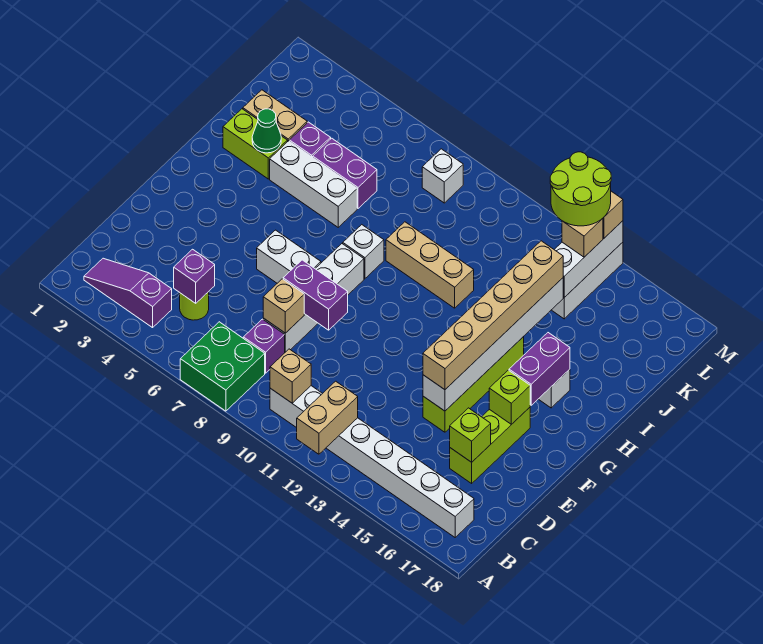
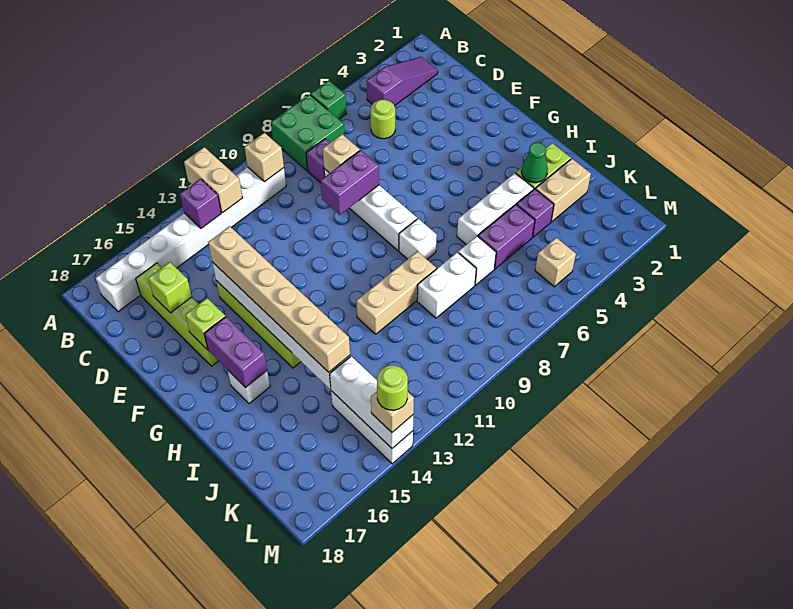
none -> green brick A6 level 1
purple brick C5 level 2 -> purple brick B13 level 2
lime brick D16:F16 level 1 -> lime brick C16:F16 level 1
white brick F6:F7 level 1 -> white brick J8:J9 level 1
white brick L8 level 1 -> white brick J7 level 1
lime round brick L13:M14 level 4 -> lime round brick M14 level 4
tan brick L14 level 3 -> tan brick L5 level 1

